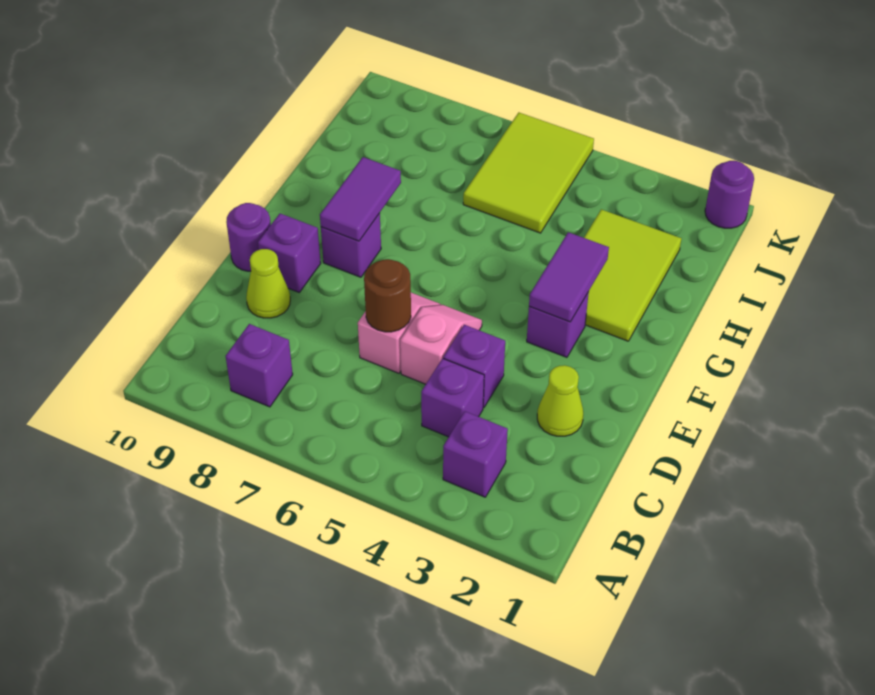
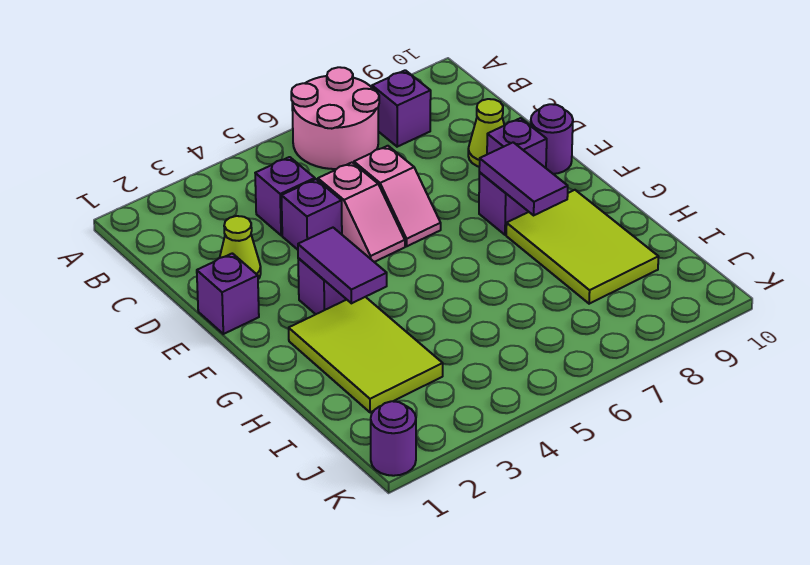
none -> pink round brick A6:B7 level 1
purple brick B3 level 1 -> purple brick E1 level 1
brown round brick D6 level 2 -> none
lime tile I5:K6 level 1 -> lime tile G8:I9 level 1

